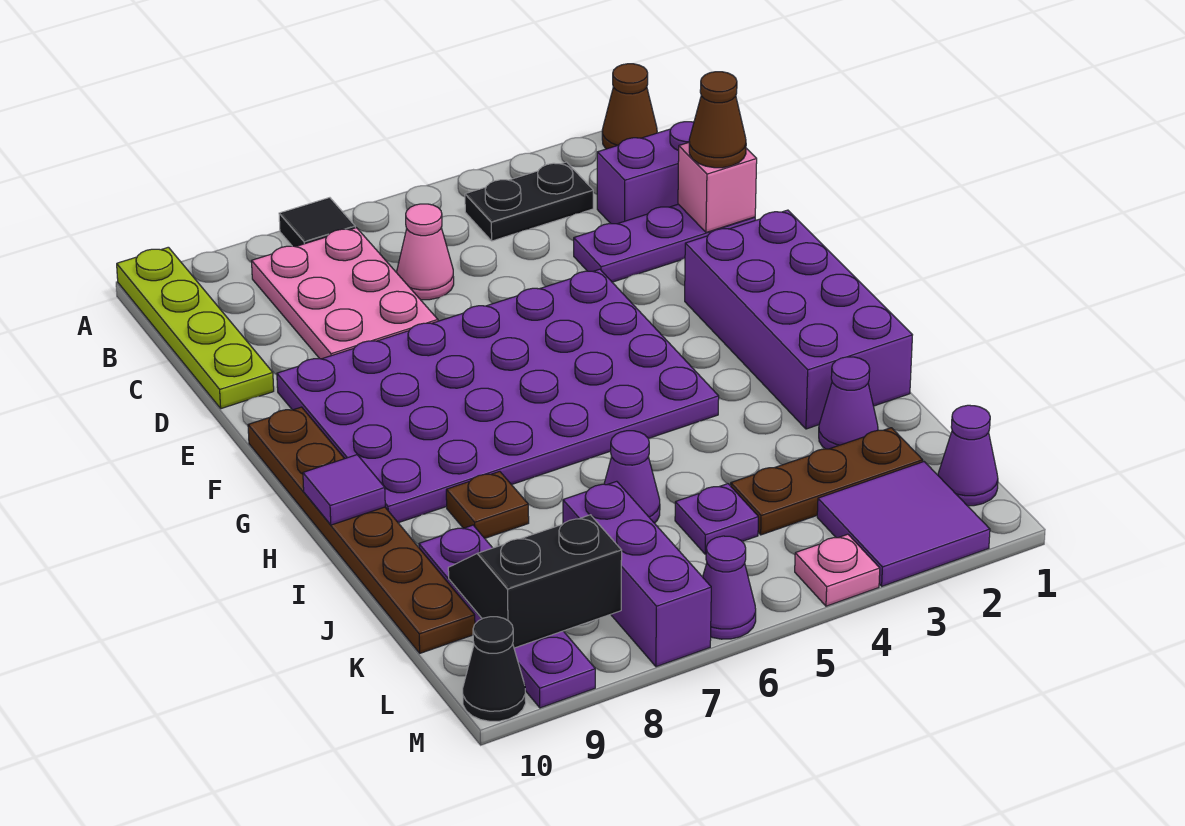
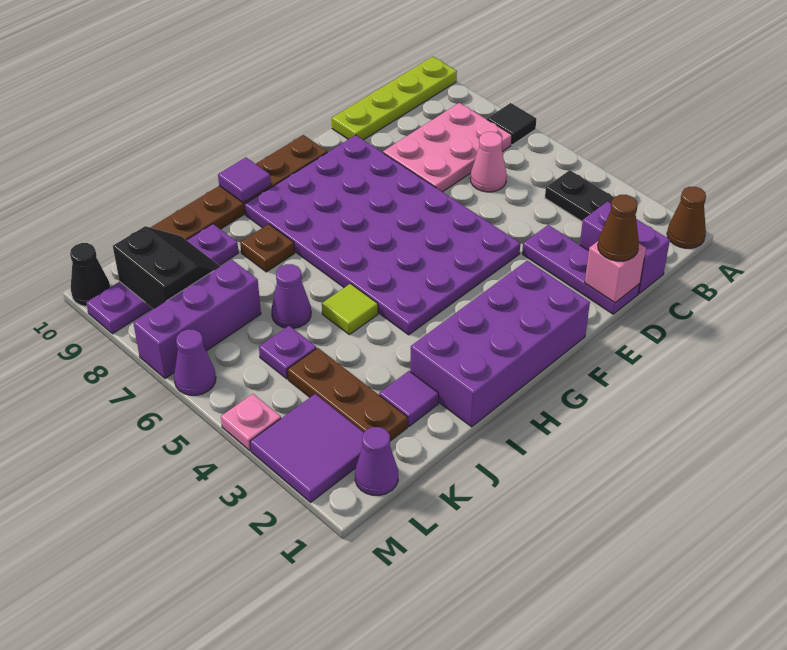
none -> lime tile I5 level 1
purple cone J2 level 1 -> purple tile J2 level 1

